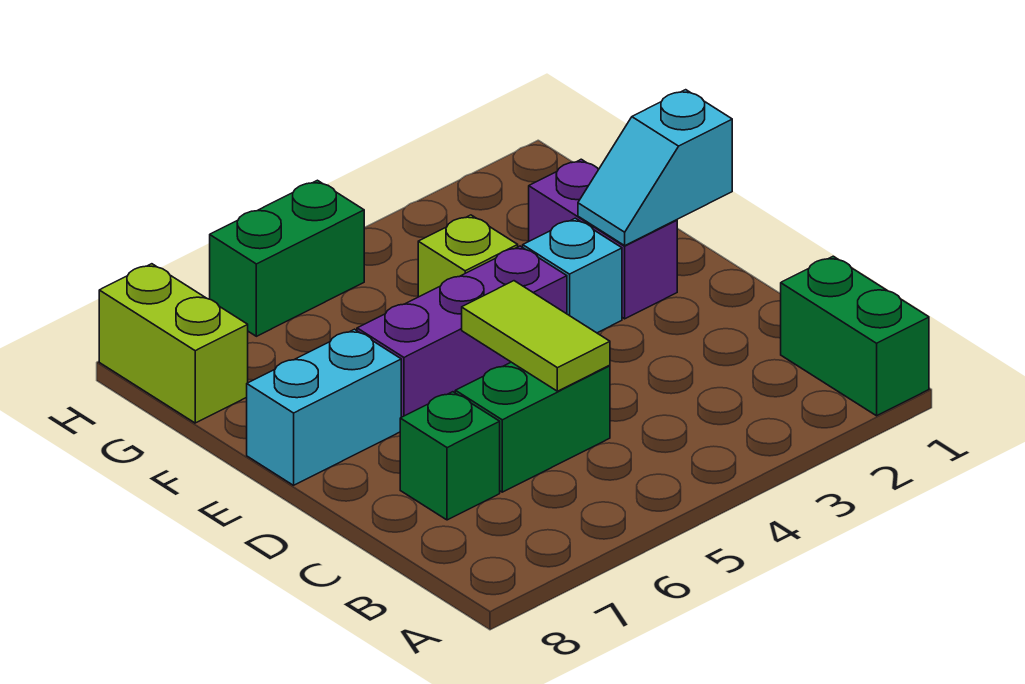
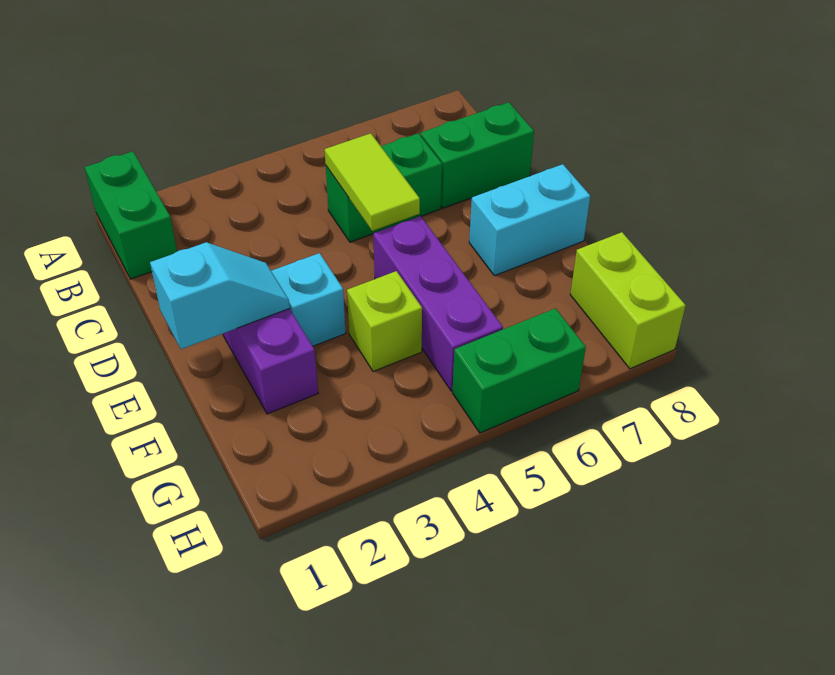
green brick C7 level 1 -> green brick C7:C8 level 1
purple brick E4:E6 level 1 -> purple brick E5:G5 level 1

